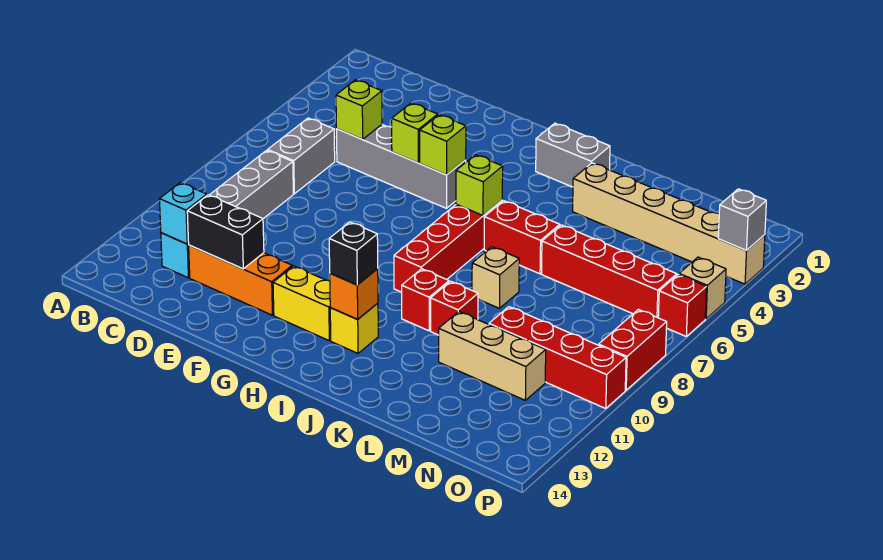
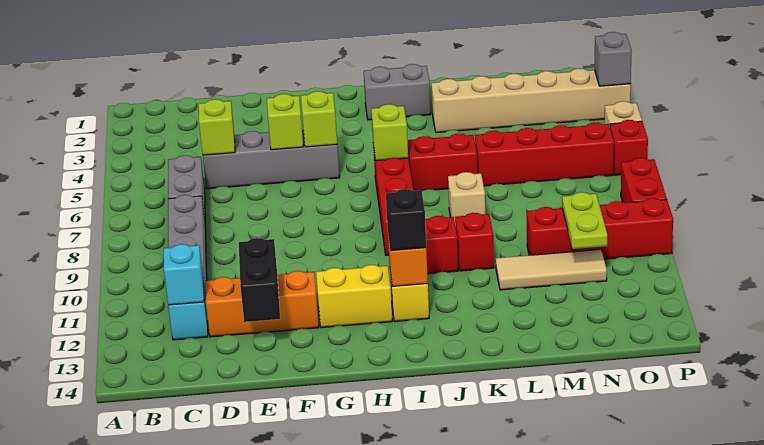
black brick D12:E12 level 2 -> black brick E12:E13 level 2
tan brick L11:N11 level 1 -> tan tile L11:N11 level 1
none -> lime plate N10:N11 level 2

